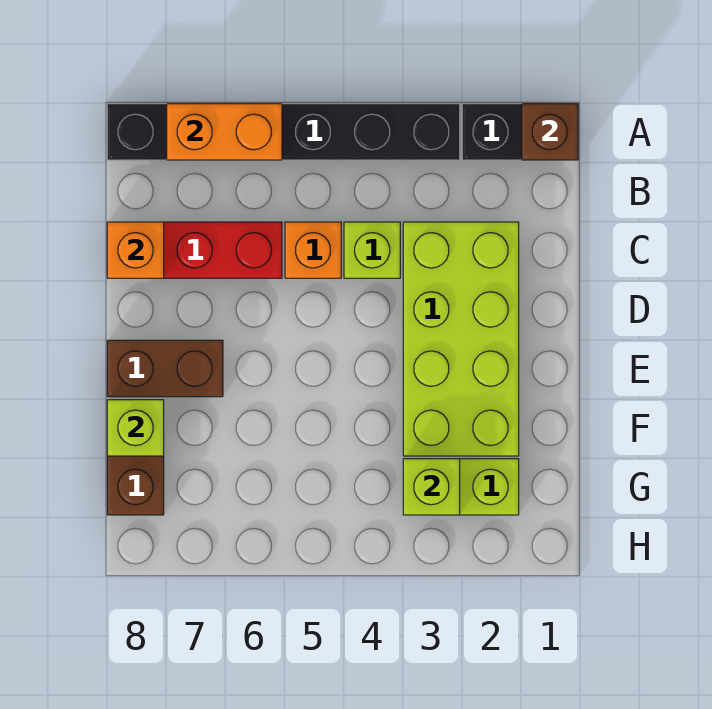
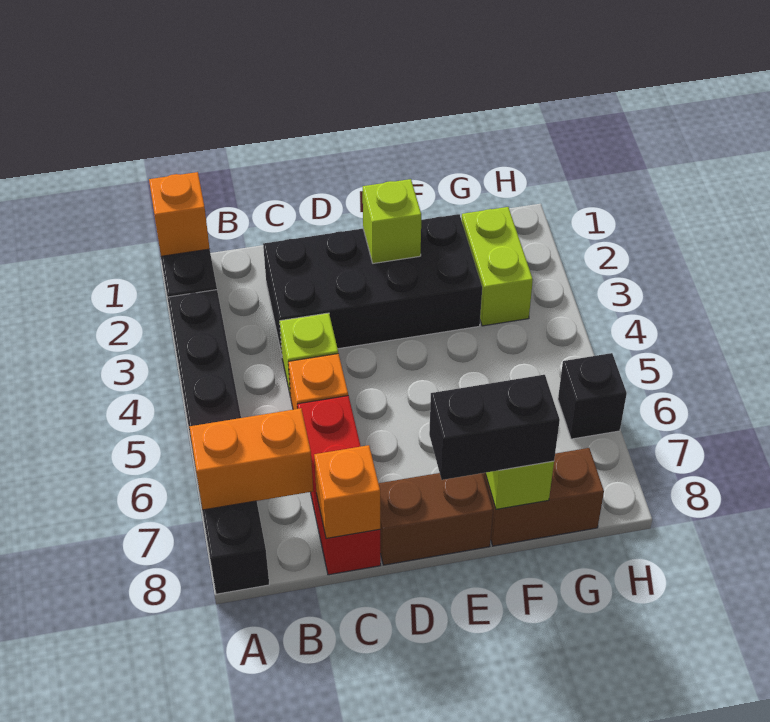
brown brick A1 level 2 -> orange brick A1 level 2
orange brick A6:A7 level 2 -> orange brick A7:B7 level 2
lime brick C2:F3 level 1 -> black brick C2:F3 level 1
brown brick E7:E8 level 1 -> brown brick D8:E8 level 1
none -> black brick E8:F8 level 3
lime brick G3 level 2 -> lime brick E2 level 2
none -> black brick H6 level 1

